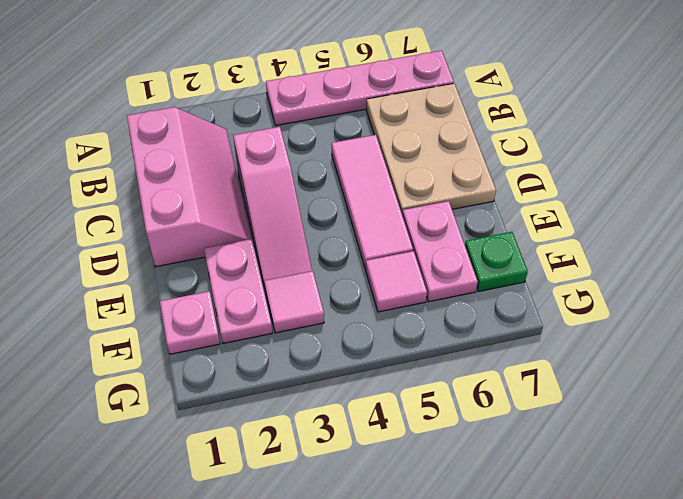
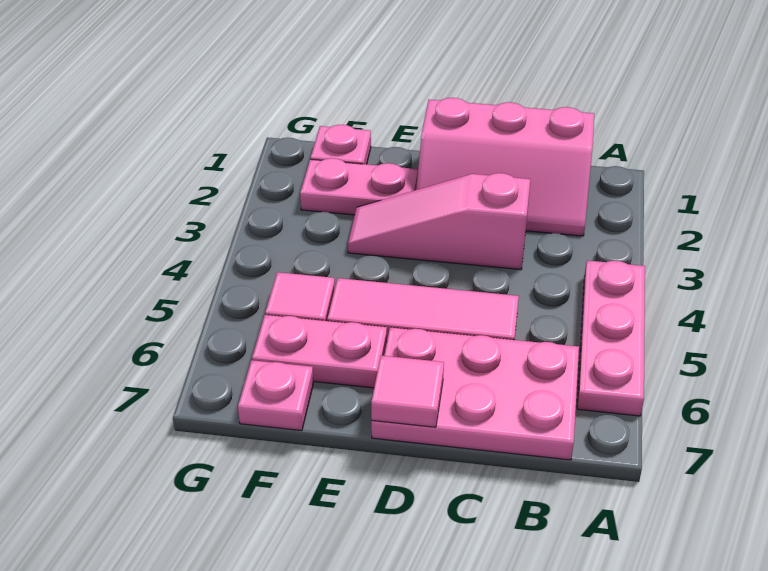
pink plate A4:A7 level 1 -> pink plate A4:A6 level 1
tan plate B6:D7 level 1 -> pink plate B6:D7 level 1
pink tile F3 level 1 -> pink tile D7 level 2
green plate F7 level 1 -> pink plate F7 level 1

